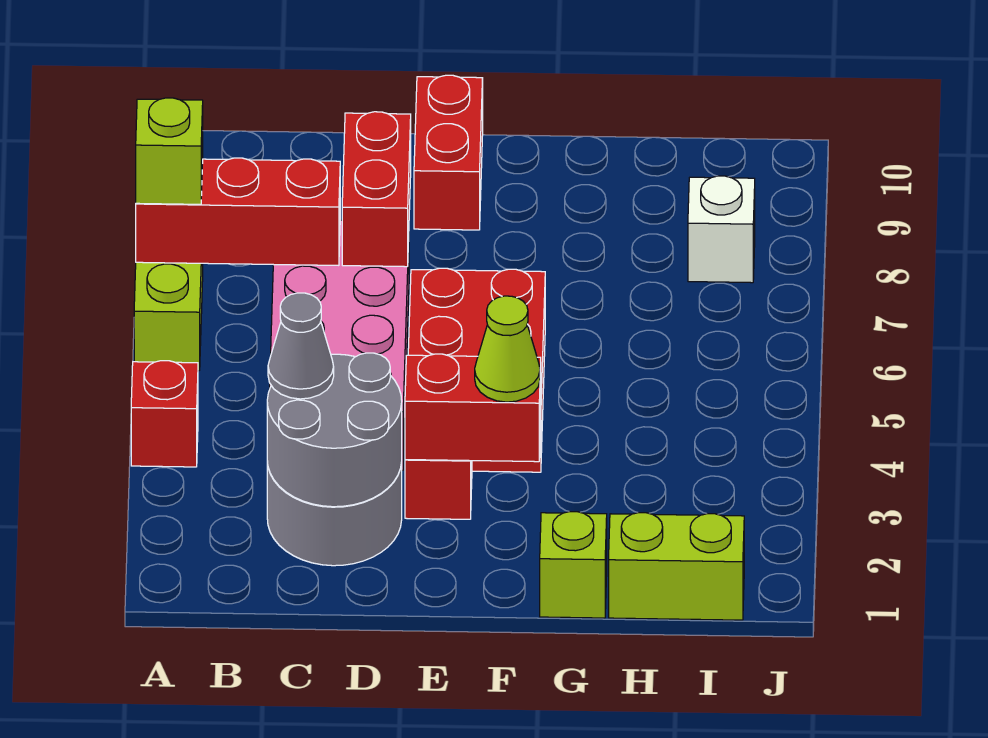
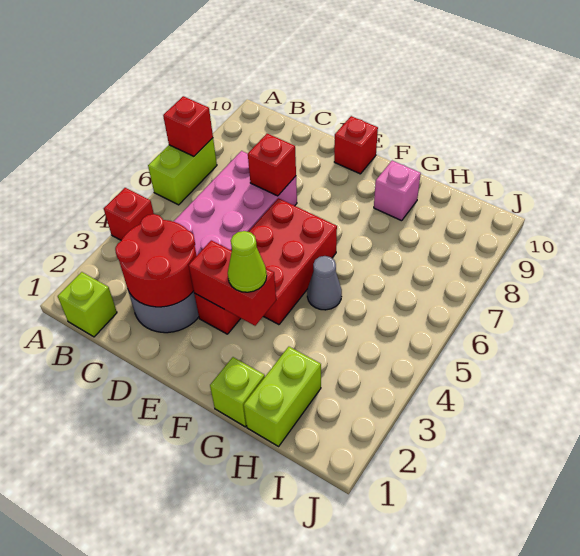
red brick A7:C7 level 2 -> red brick A7 level 2
lime brick A7 level 3 -> lime brick B1 level 1
grey round brick C2:D3 level 2 -> red round brick C2:D3 level 2
grey cone C3 level 3 -> grey cone G5 level 1
red brick D7:D8 level 2 -> red brick D7 level 2
red brick E9:E10 level 1 -> red brick E10 level 1
none -> pink brick G9 level 1
lime brick H1:I1 level 1 -> lime brick H1:H2 level 1
white brick I8 level 1 -> none

